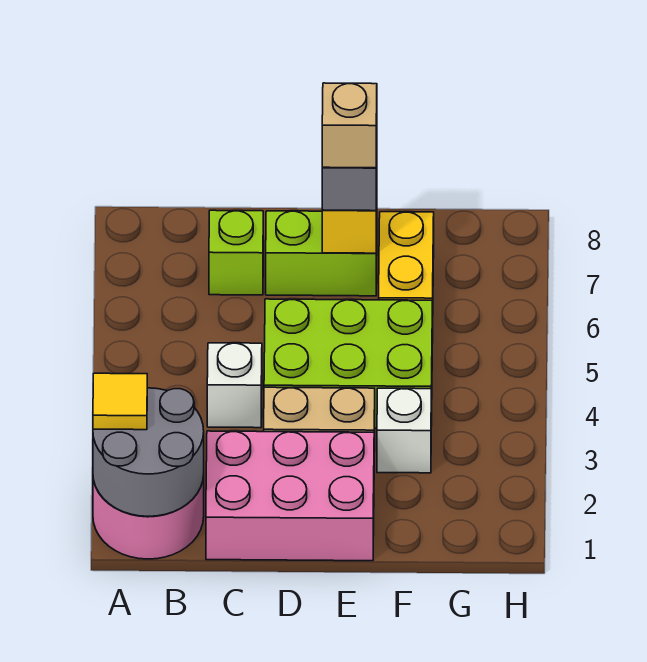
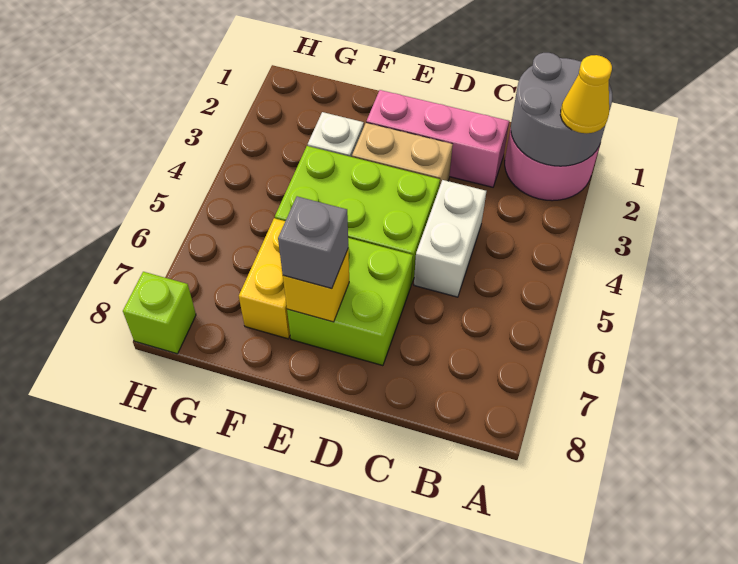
yellow tile A2 level 3 -> yellow cone A2 level 3
pink brick C1:E2 level 1 -> pink brick C2:E2 level 1
white brick C4 level 1 -> white brick C4:C5 level 1
lime brick C7 level 1 -> lime brick H8 level 1
lime brick D7:E7 level 1 -> lime brick D6:E7 level 1
tan brick E7 level 4 -> none

